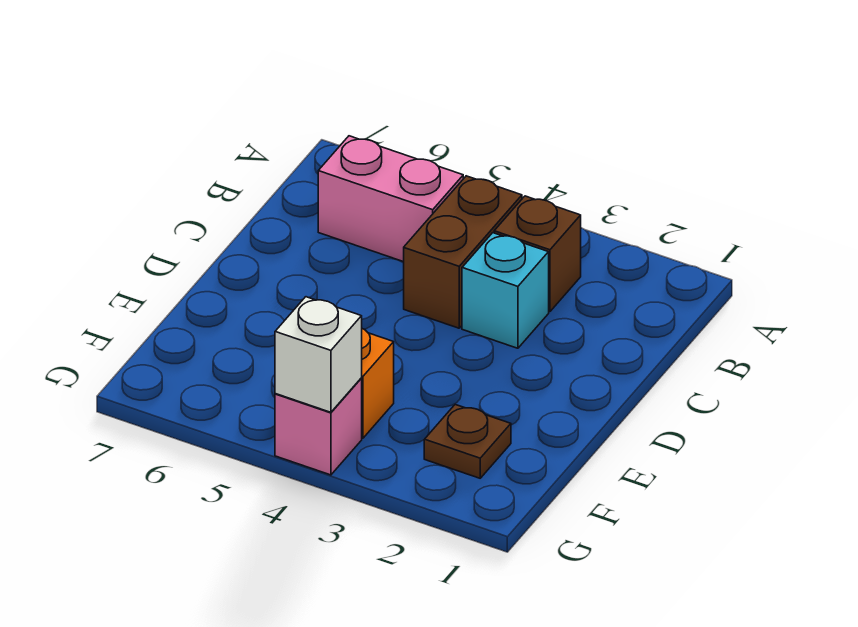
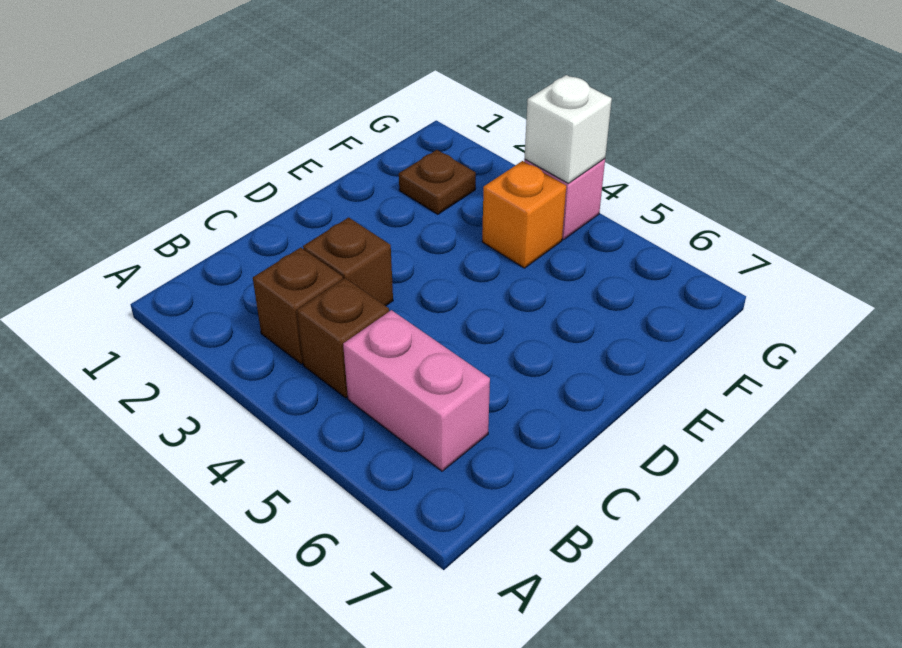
brown brick B4:C4 level 1 -> brown brick B4 level 1
cyan brick C3 level 1 -> brown brick C3 level 1

